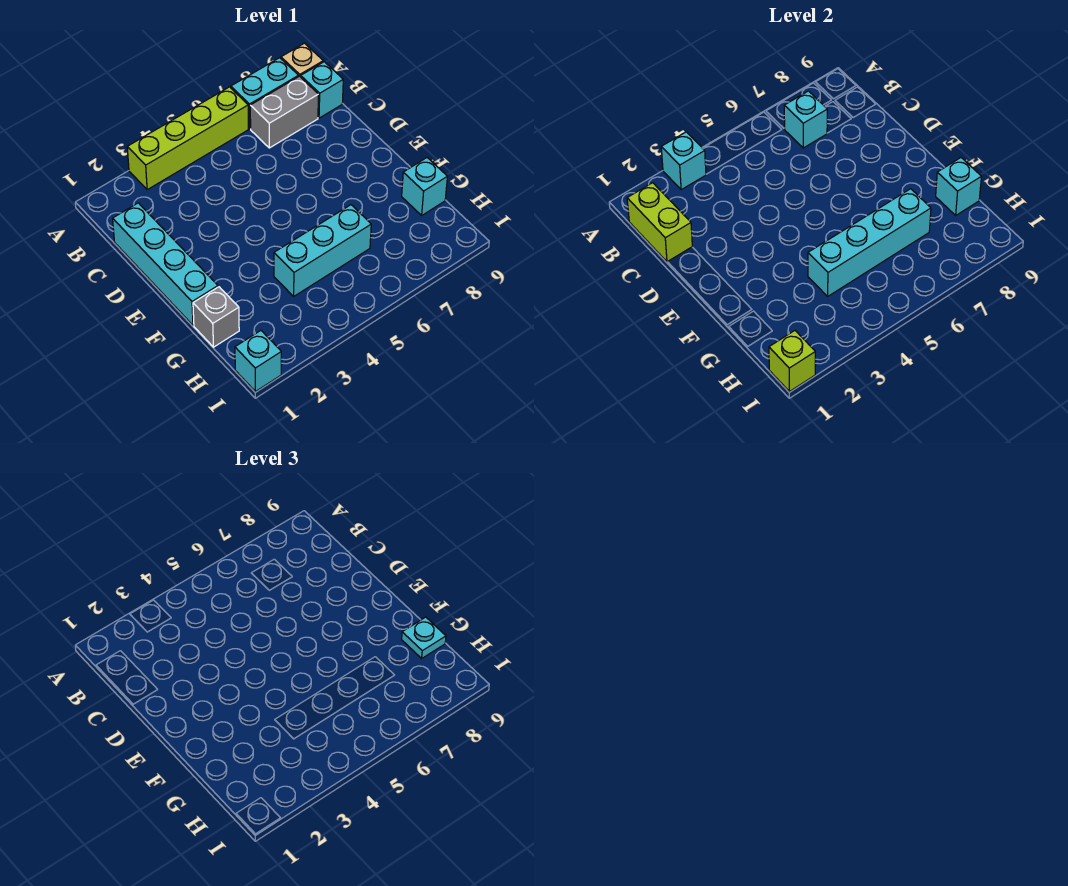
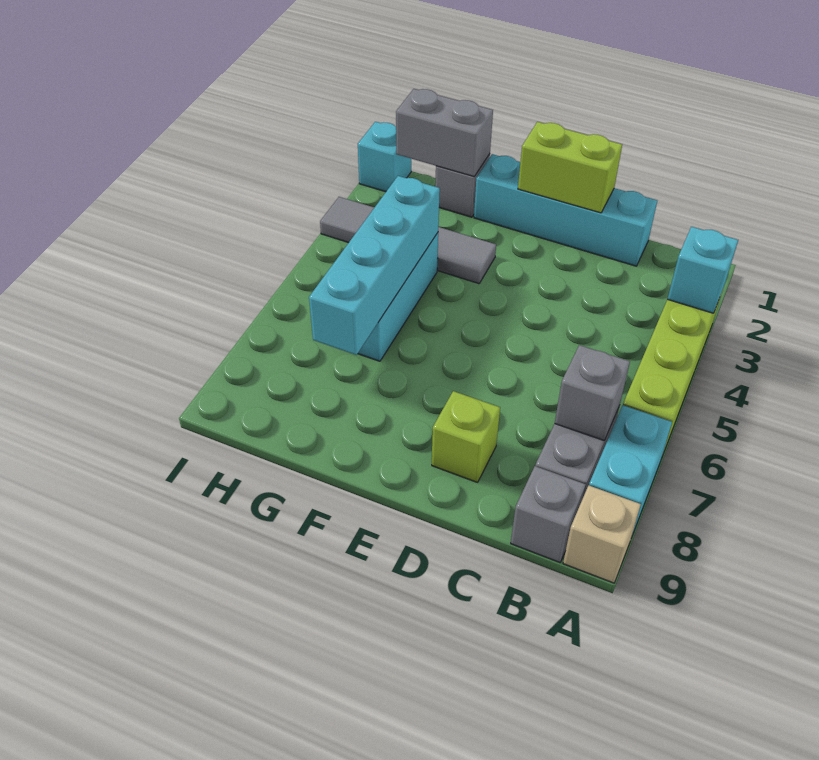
lime brick B1:C1 level 2 -> lime brick D1:E1 level 2
cyan brick B7 level 2 -> grey brick B7 level 2
cyan brick B9 level 1 -> grey brick B9 level 1
none -> grey tile F3:I3 level 1
none -> grey brick G1:H1 level 2
cyan brick G9 level 1 -> none
cyan brick G9 level 2 -> none
cyan plate G9 level 3 -> none
lime brick I1 level 2 -> lime brick D8 level 1

